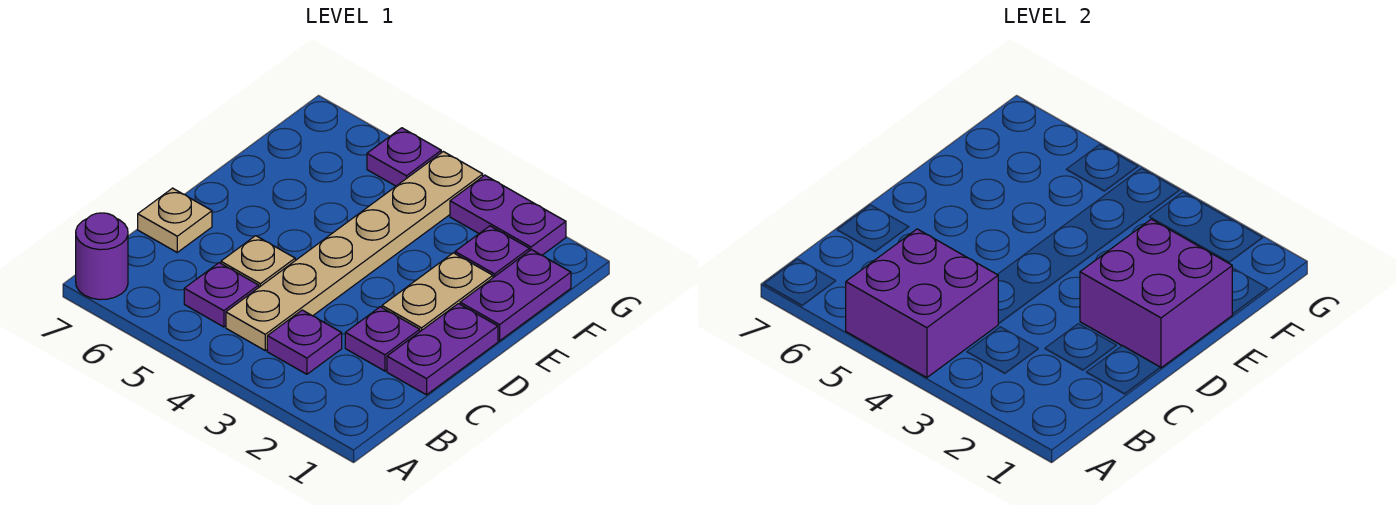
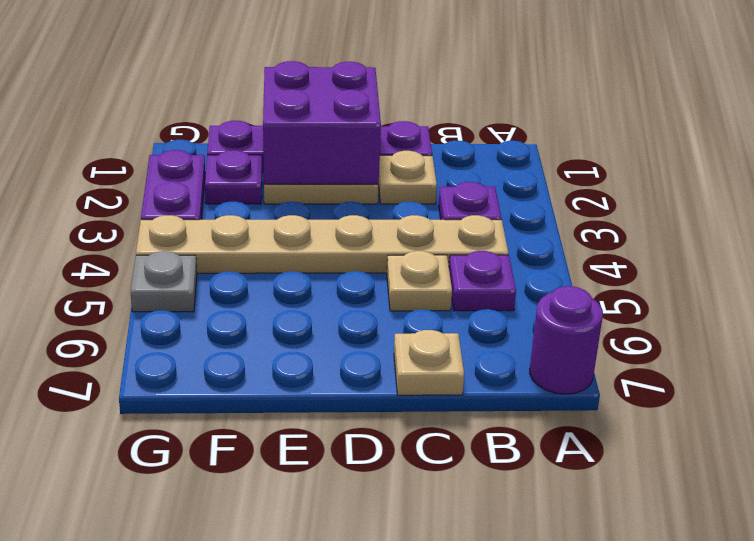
purple brick A4:B5 level 2 -> none
purple plate C2 level 1 -> tan plate C2 level 1
purple plate G5 level 1 -> grey plate G5 level 1

